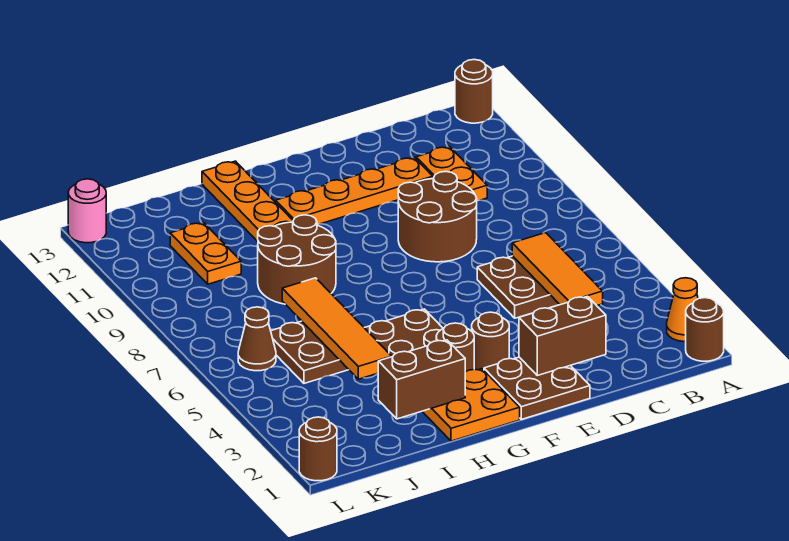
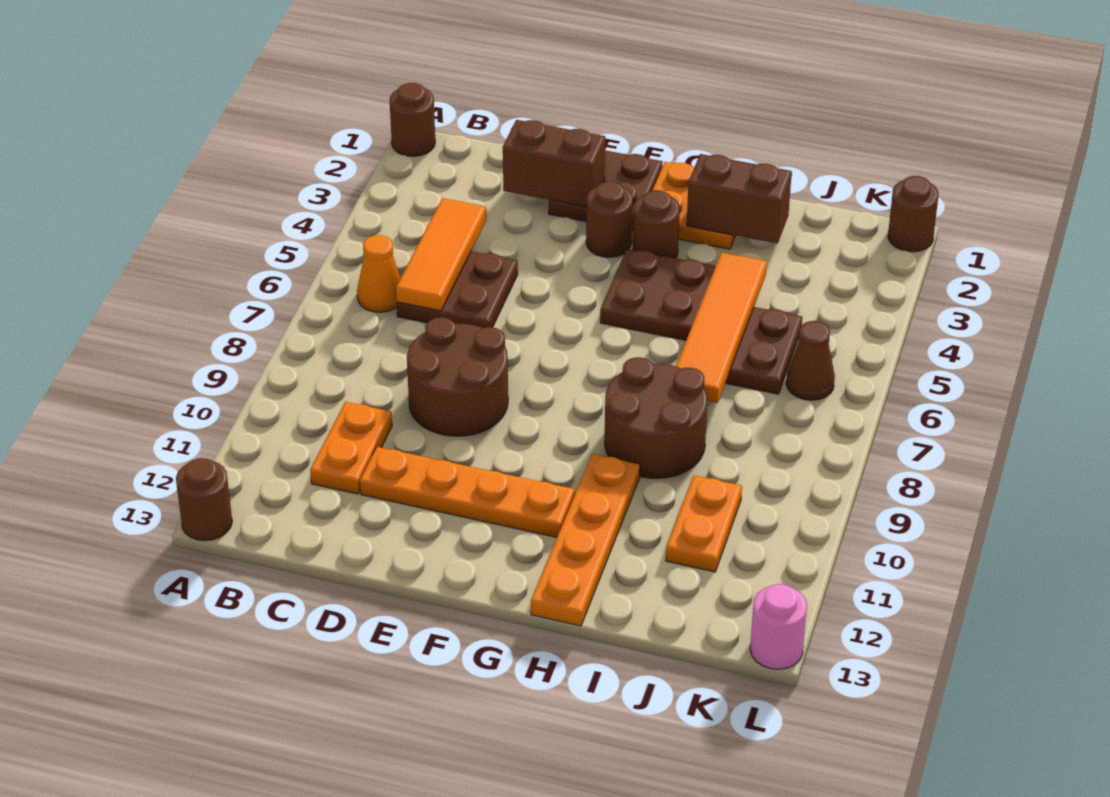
orange cone A2 level 1 -> orange cone B6 level 1

